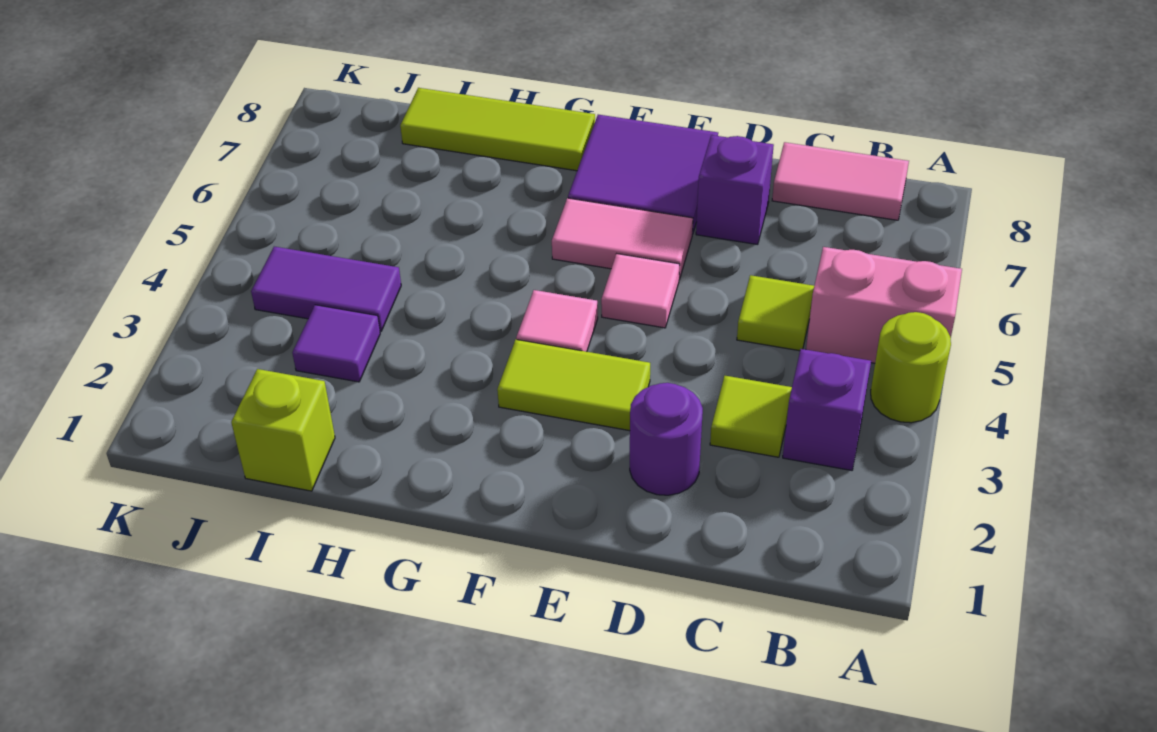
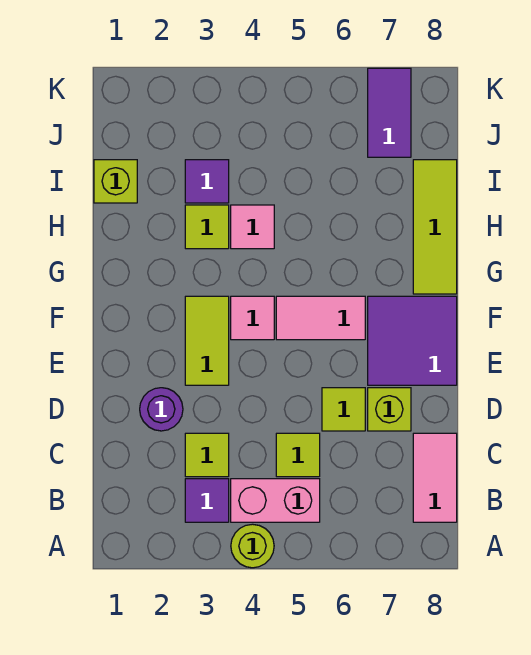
pink brick A5:B5 level 1 -> pink brick B4:B5 level 1
purple brick B3 level 1 -> purple tile B3 level 1
none -> lime tile D6 level 1
purple brick D7 level 1 -> lime brick D7 level 1
pink tile E5 level 1 -> pink tile H4 level 1
pink tile E6:F6 level 1 -> pink tile F5:F6 level 1
none -> lime tile H3 level 1
purple tile I4:J4 level 1 -> purple tile J7:K7 level 1

